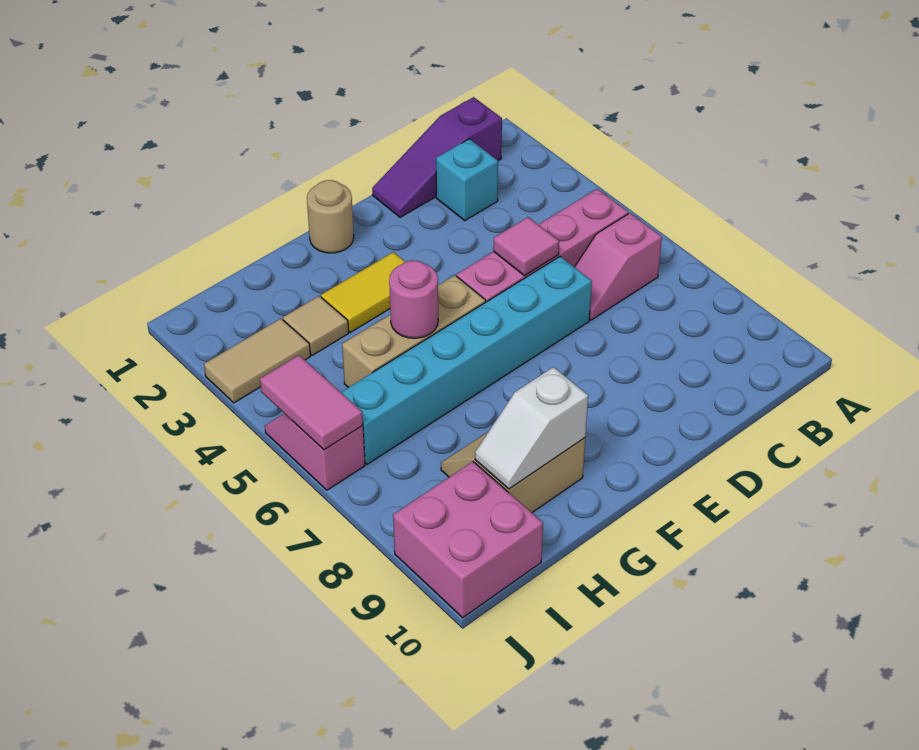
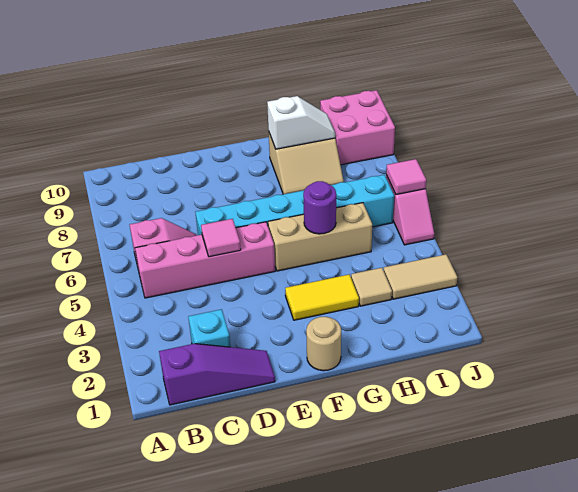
pink round brick G5 level 2 -> purple round brick G5 level 2
pink tile J5:J6 level 2 -> pink tile J6 level 2

